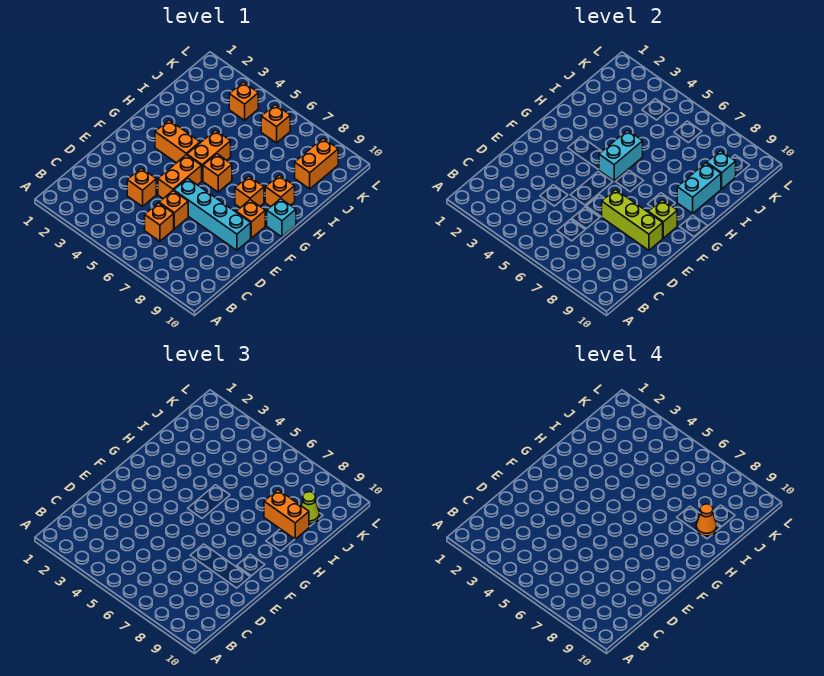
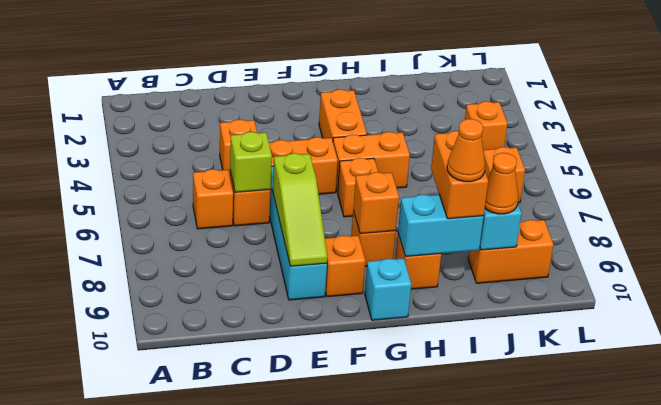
lime brick E7:E9 level 2 -> lime slope E7:E9 level 2 top 7
lime brick F9 level 2 -> lime brick D6 level 2
cyan brick G5:H5 level 2 -> none
none -> orange brick G8 level 2
lime cone J9 level 3 -> orange cone J9 level 3

